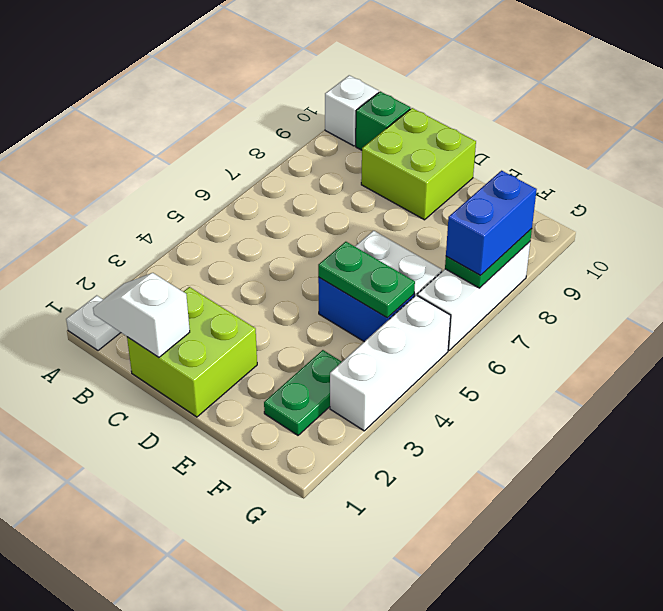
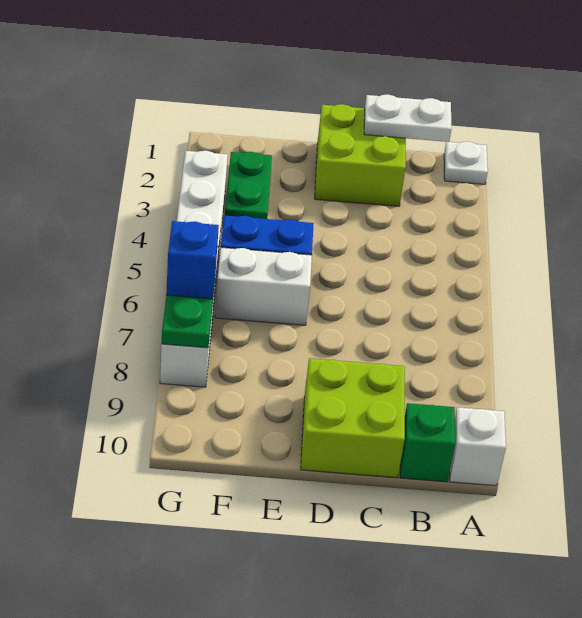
white slope B1:C1 level 2 top C -> white plate B1:C1 level 2
green plate E5:F5 level 2 -> none
blue brick G7:G8 level 3 -> blue brick G7 level 3

